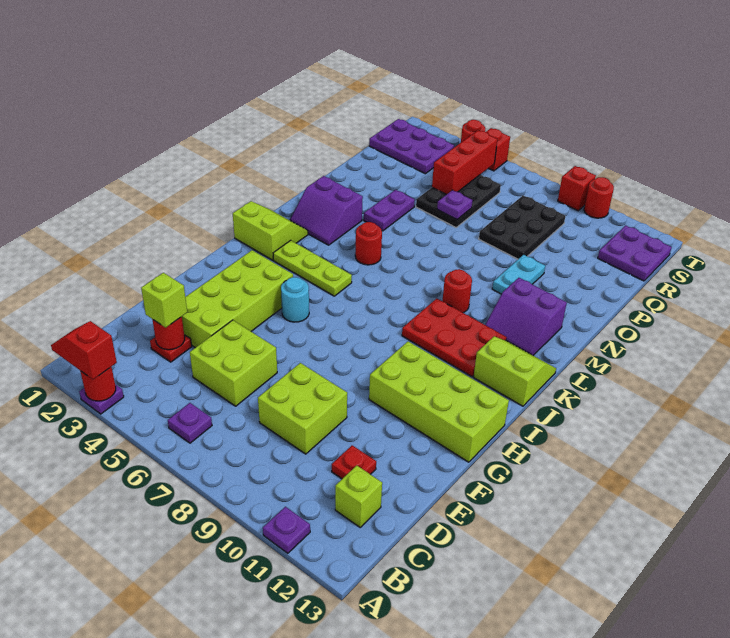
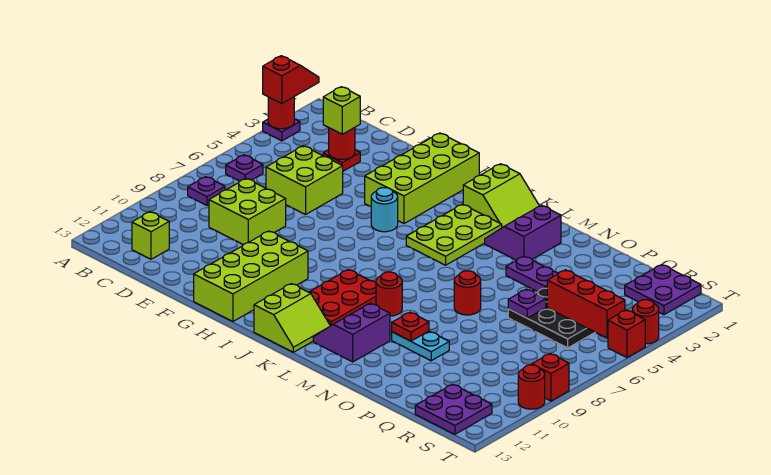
purple plate A11 level 1 -> purple plate B8 level 1
red plate D11 level 1 -> red plate N10 level 2
lime brick E3:H4 level 1 -> lime brick G1:H4 level 1
lime plate J3:J5 level 1 -> lime plate J3:K5 level 1
red round brick L5 level 1 -> red round brick N7 level 1
black plate P8:R9 level 1 -> none
purple plate R1:S3 level 1 -> purple plate R1:S2 level 1

